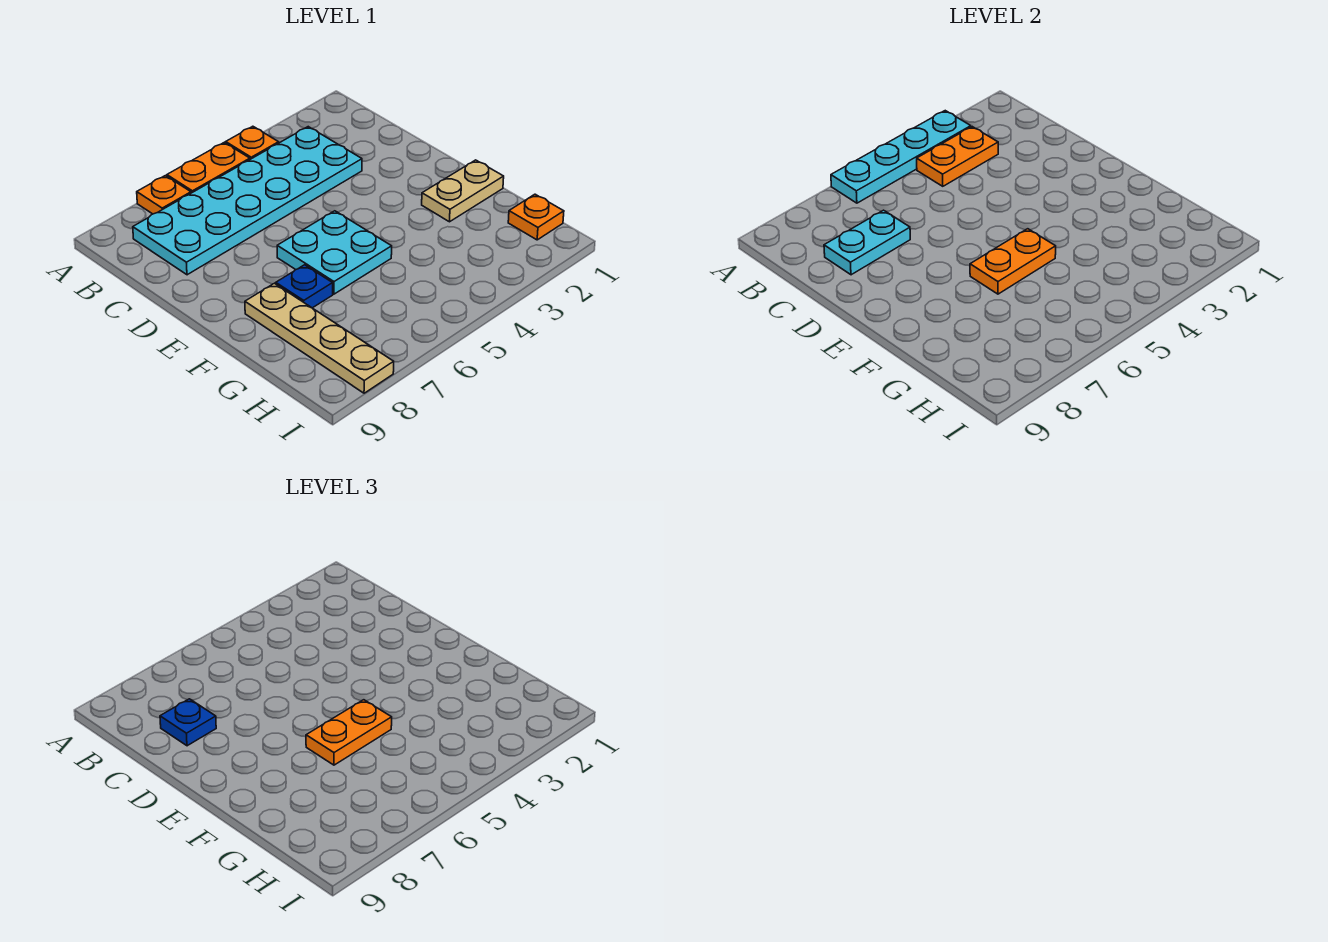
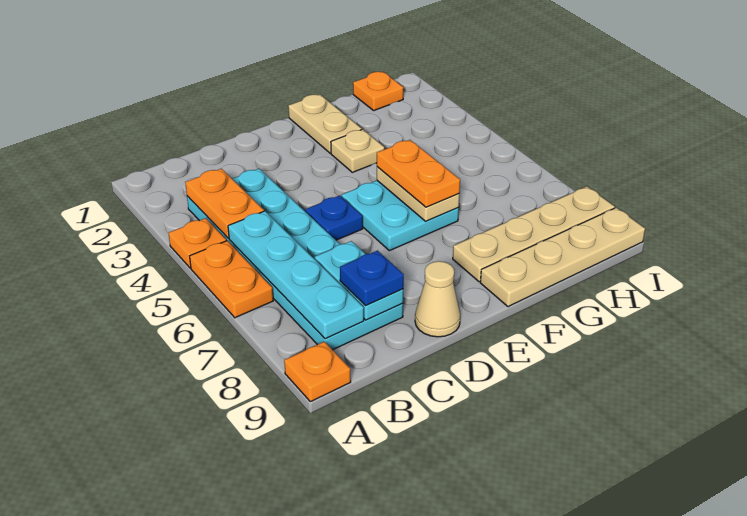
cyan plate A3:A6 level 2 -> cyan plate B5:B8 level 2
orange plate A7 level 1 -> orange plate A9 level 1
none -> tan cone D9 level 1
none -> tan plate F3 level 1
orange plate F5:F6 level 2 -> tan plate F5:F6 level 2
blue plate F7 level 1 -> blue plate D5 level 1
none -> tan plate F9:I9 level 1

